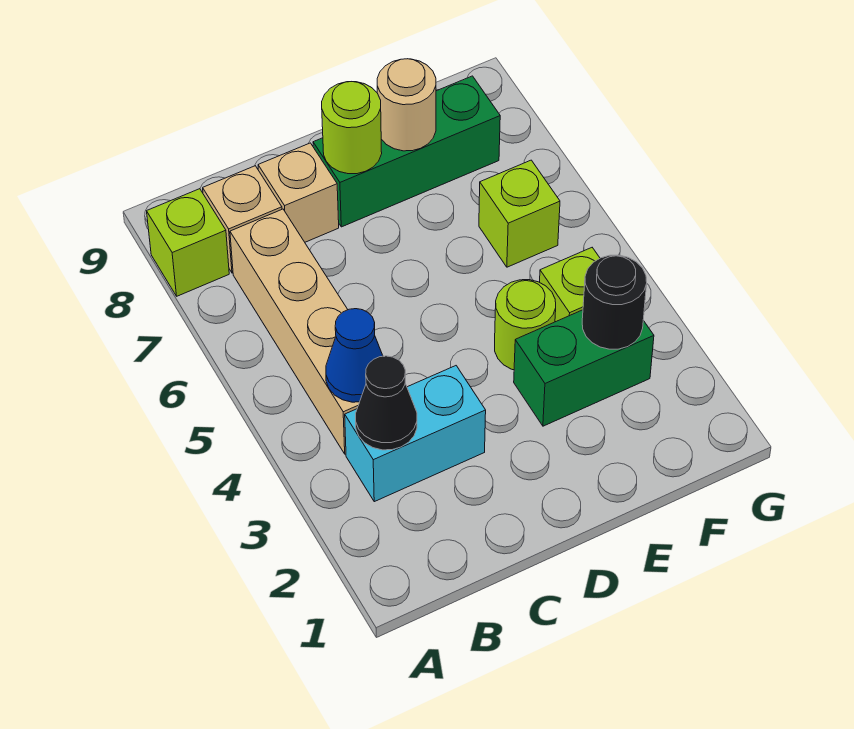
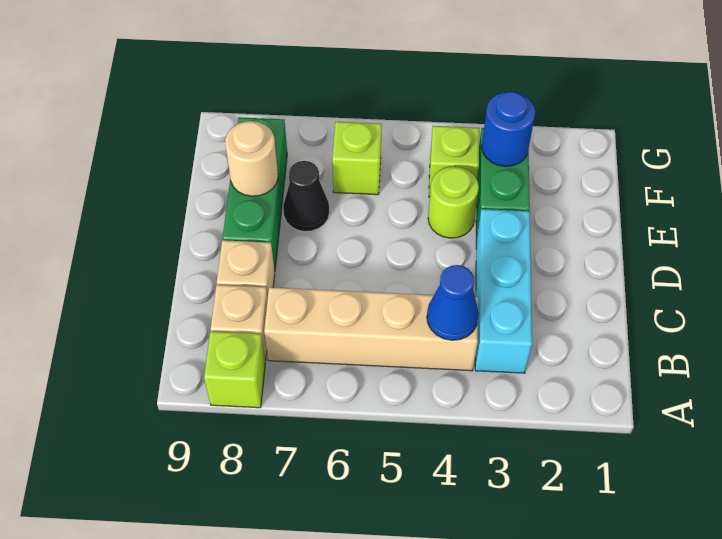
cyan brick B3:C3 level 1 -> cyan brick B3:D3 level 1
black cone B3 level 2 -> black cone E7 level 1
lime round brick D8 level 2 -> none
black round brick F3 level 2 -> blue round brick F3 level 2

